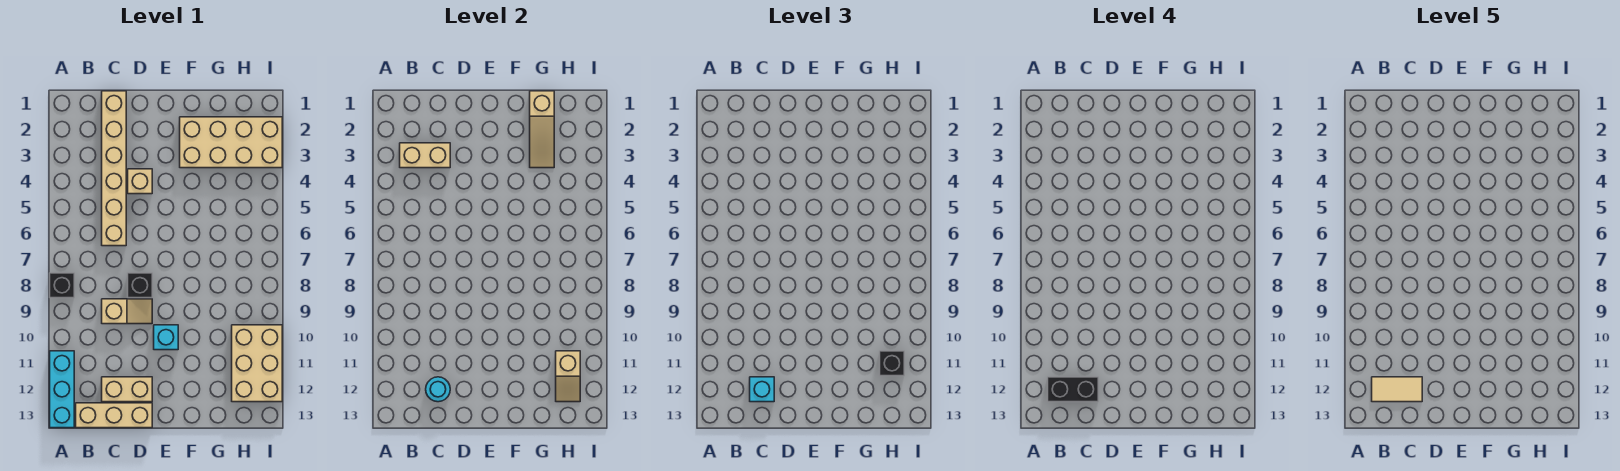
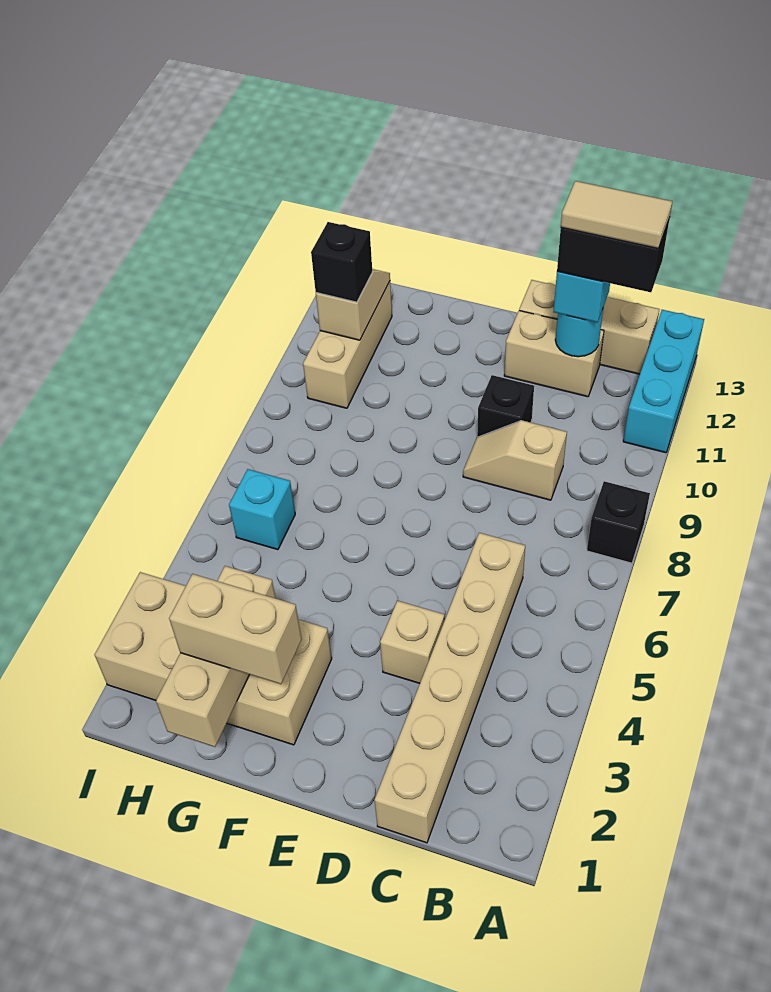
tan brick B3:C3 level 2 -> tan brick F2:G2 level 3
black brick D8 level 1 -> black brick D10 level 1
cyan brick E10 level 1 -> cyan brick H6 level 1
tan slope G1:G3 level 2 top 1 -> tan brick G1:G3 level 2
tan brick H10:I12 level 1 -> tan brick H10:H12 level 1

